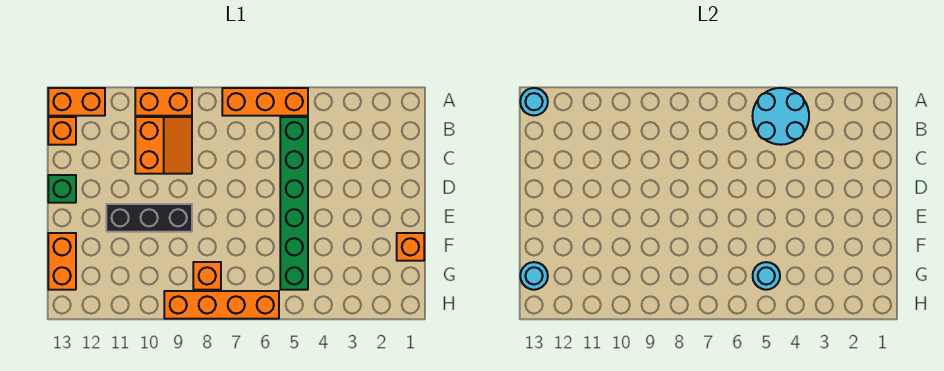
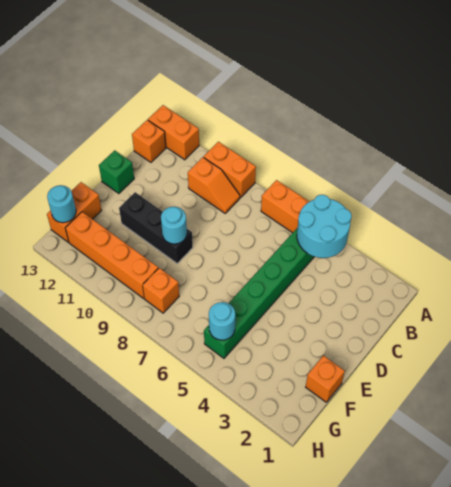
cyan round brick A13 level 2 -> cyan round brick E9 level 2
orange slope B9:C10 level 1 top 10 -> orange slope B9:B10 level 1 top 10
orange brick H6:H9 level 1 -> orange brick G9:G12 level 1

